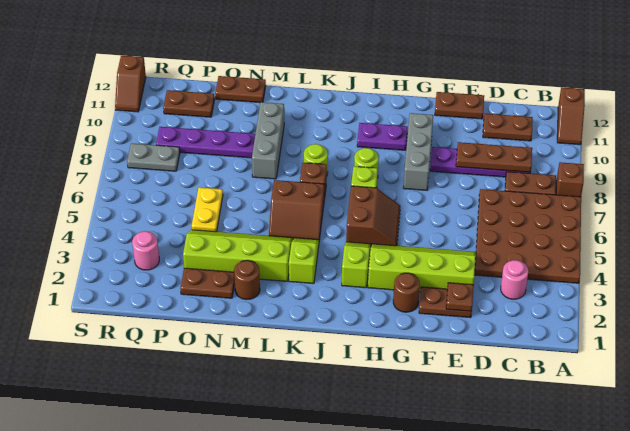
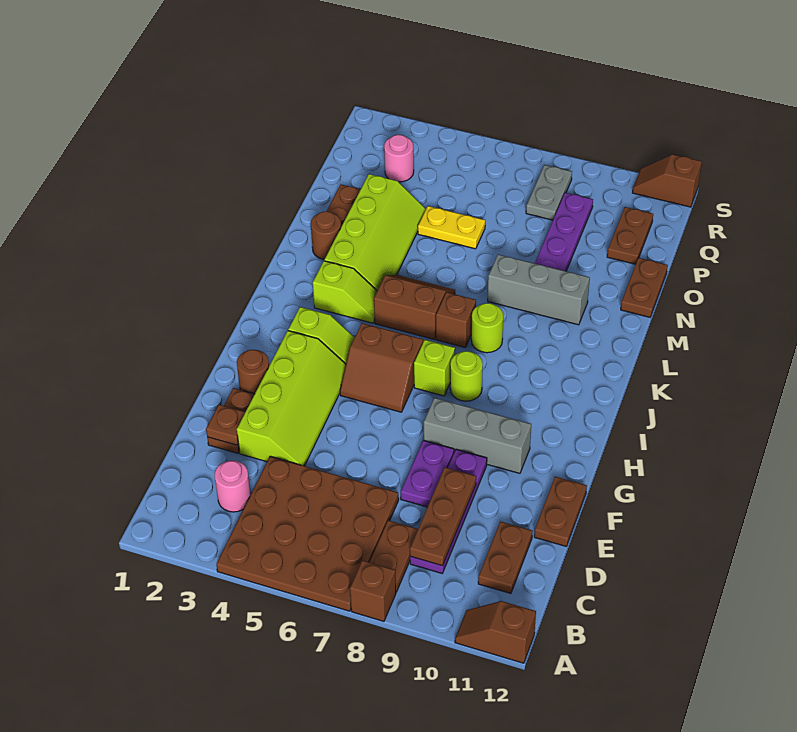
purple plate H10:I10 level 1 -> purple plate E8:F8 level 1
brown slope K5:L6 level 1 top 6 -> brown slope K5:L6 level 1 top K

